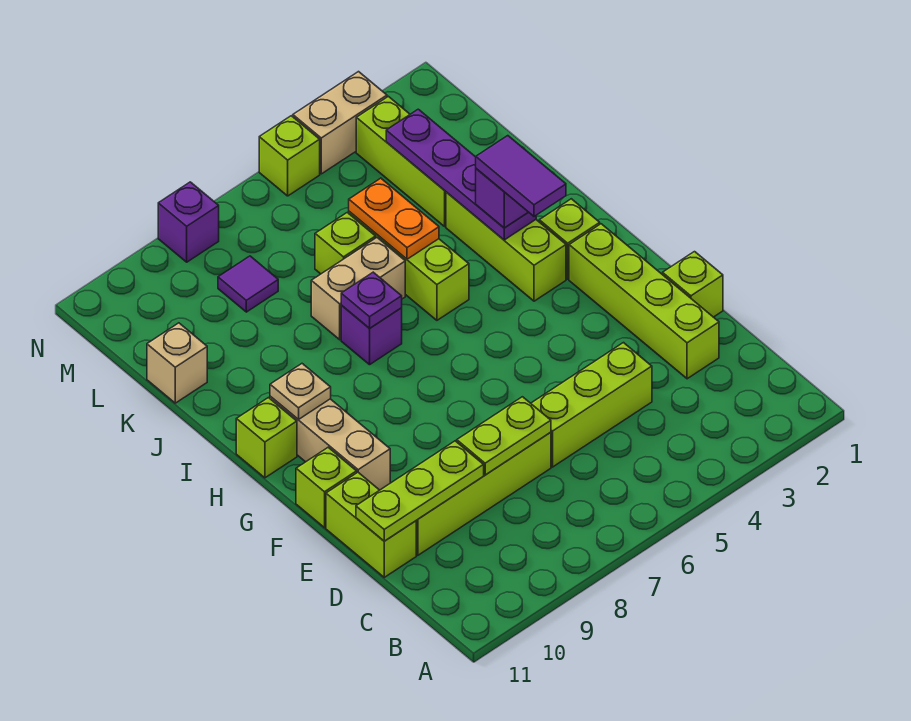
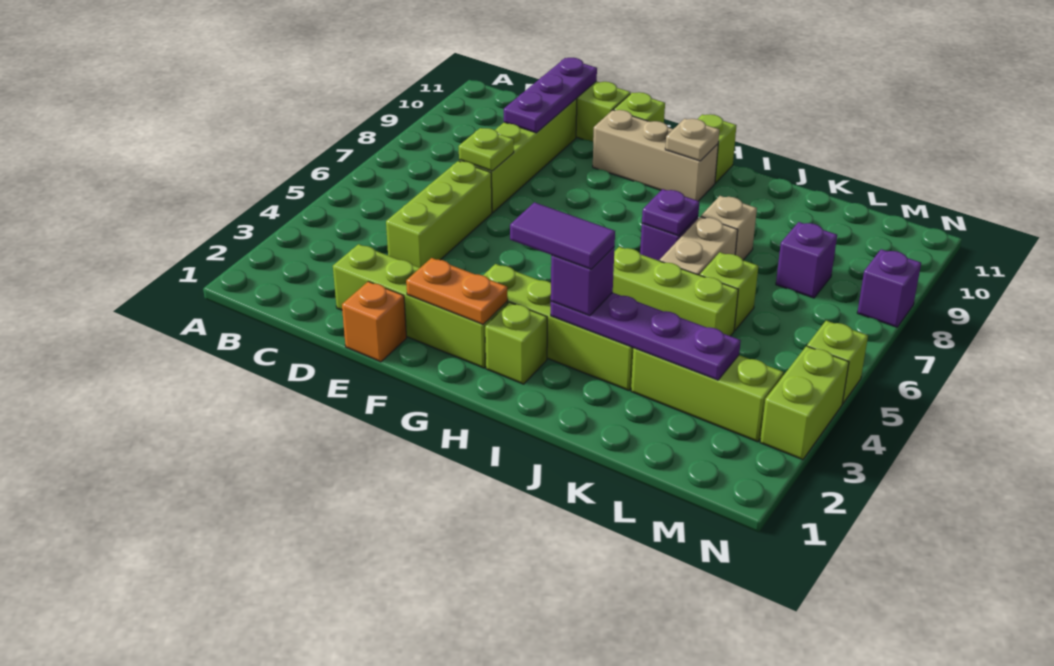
lime plate D7:D8 level 2 -> lime plate D7 level 2
lime plate D9:D11 level 2 -> purple plate D9:D11 level 2
lime brick E1 level 1 -> orange brick E1 level 1
lime brick H3:J3 level 1 -> lime brick G3:J3 level 1
orange plate J5:K5 level 2 -> orange plate F2:G2 level 2
tan brick K11 level 1 -> tan brick J8 level 1
purple tile L8 level 1 -> purple brick L8 level 1
tan brick N3:N4 level 1 -> lime brick N3:N4 level 1

